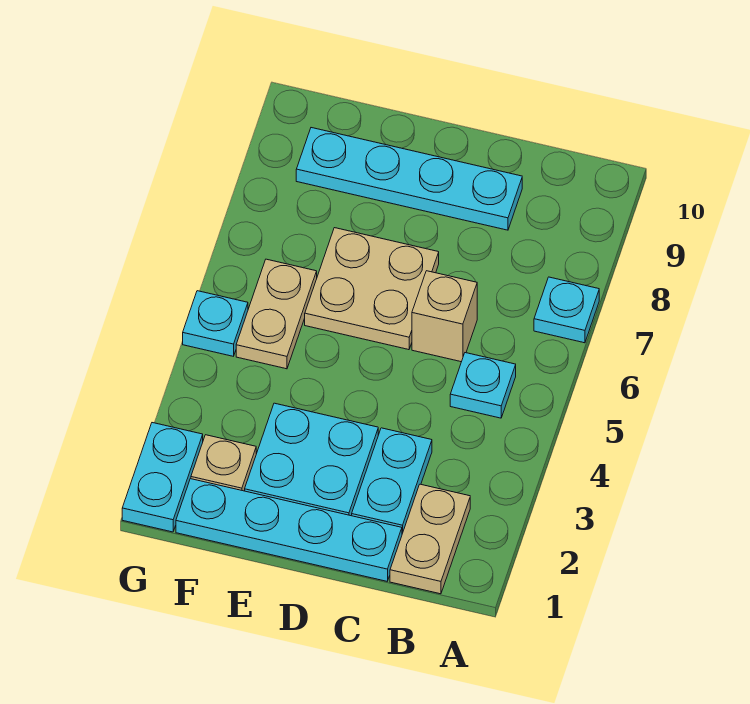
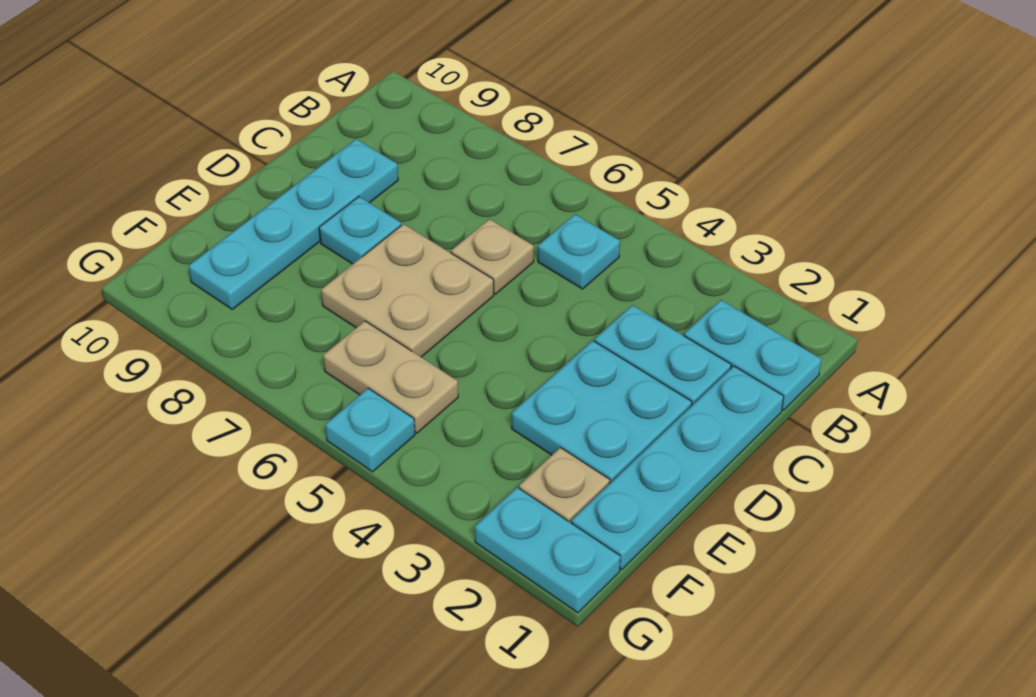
cyan plate A7 level 1 -> cyan plate D8 level 1
tan plate B1:B2 level 1 -> cyan plate B1:B2 level 1
tan brick C6 level 1 -> tan plate C6 level 1

